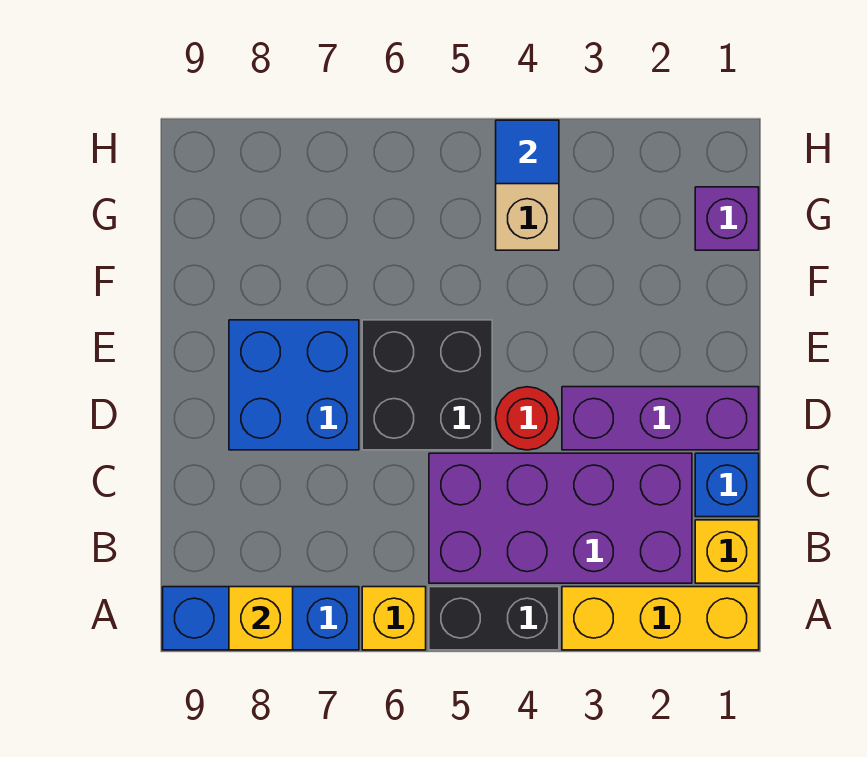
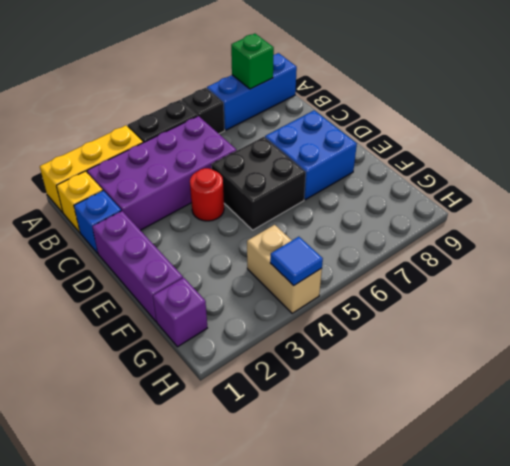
yellow brick A6 level 1 -> black brick A6 level 1
yellow brick A8 level 2 -> green brick A8 level 2
purple brick D1:D3 level 1 -> purple brick D1:F1 level 1

